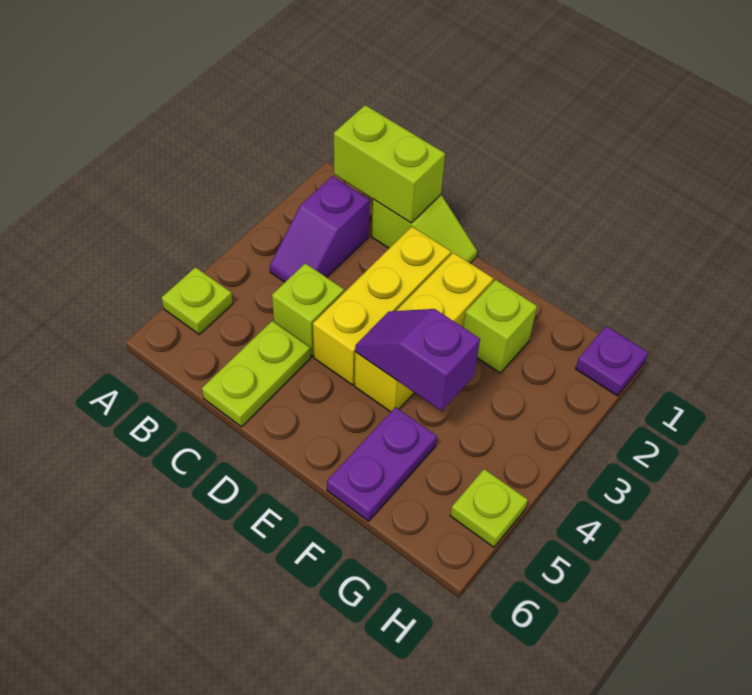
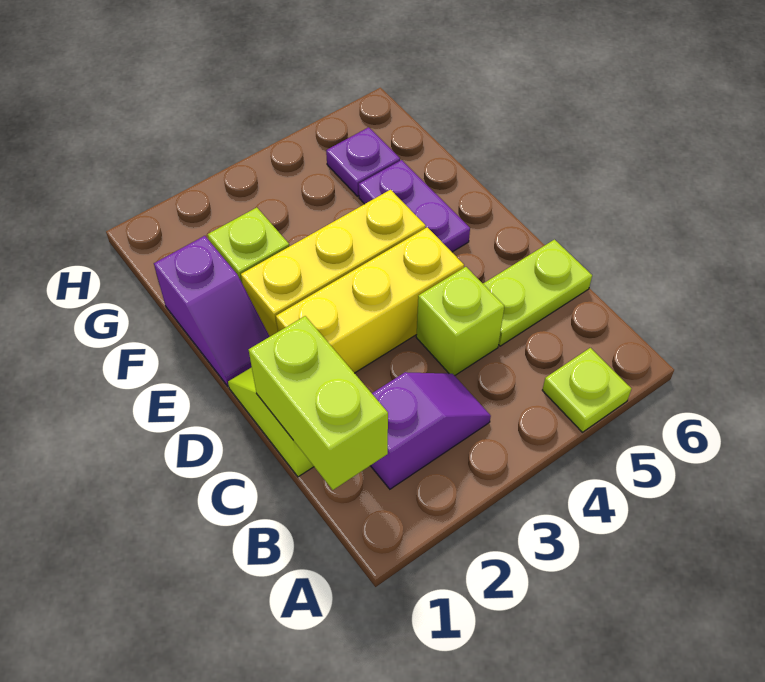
purple slope E4:F4 level 2 top F -> purple slope E1:F1 level 1 top F
purple plate F5:F6 level 1 -> purple plate E5:F5 level 1
purple plate H1 level 1 -> purple plate G5 level 1
lime plate H5 level 1 -> none

